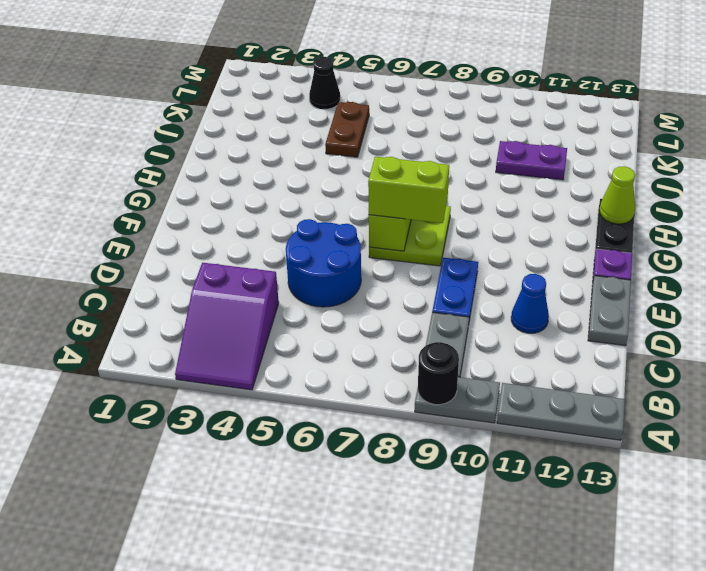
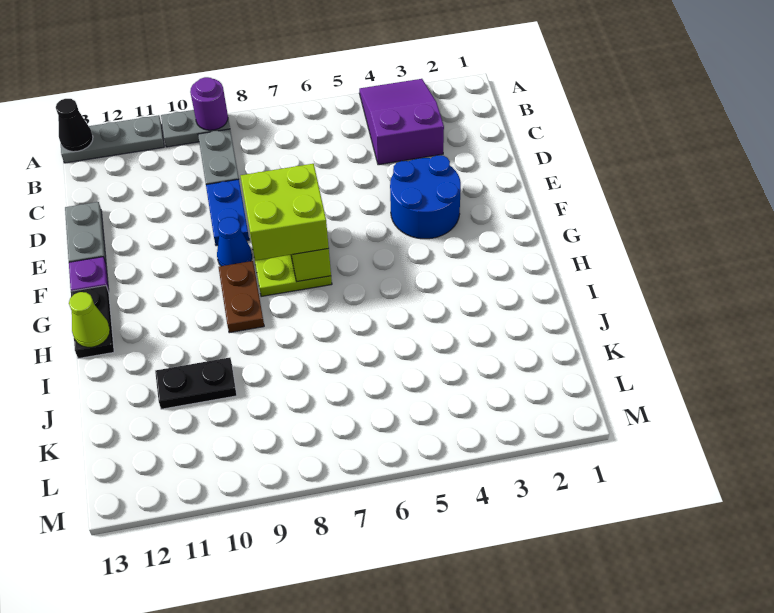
black round brick A9 level 2 -> purple round brick A9 level 2
blue round brick D5:E6 level 1 -> blue round brick E3:F4 level 1
blue cone D11 level 1 -> blue cone F9 level 1
lime brick F7:F8 level 3 -> lime brick F7:G8 level 3
brown plate J5:K5 level 1 -> brown plate G9:H9 level 1
purple plate J10:J11 level 1 -> black plate J10:J11 level 1
black cone L4 level 1 -> black cone A13 level 2

